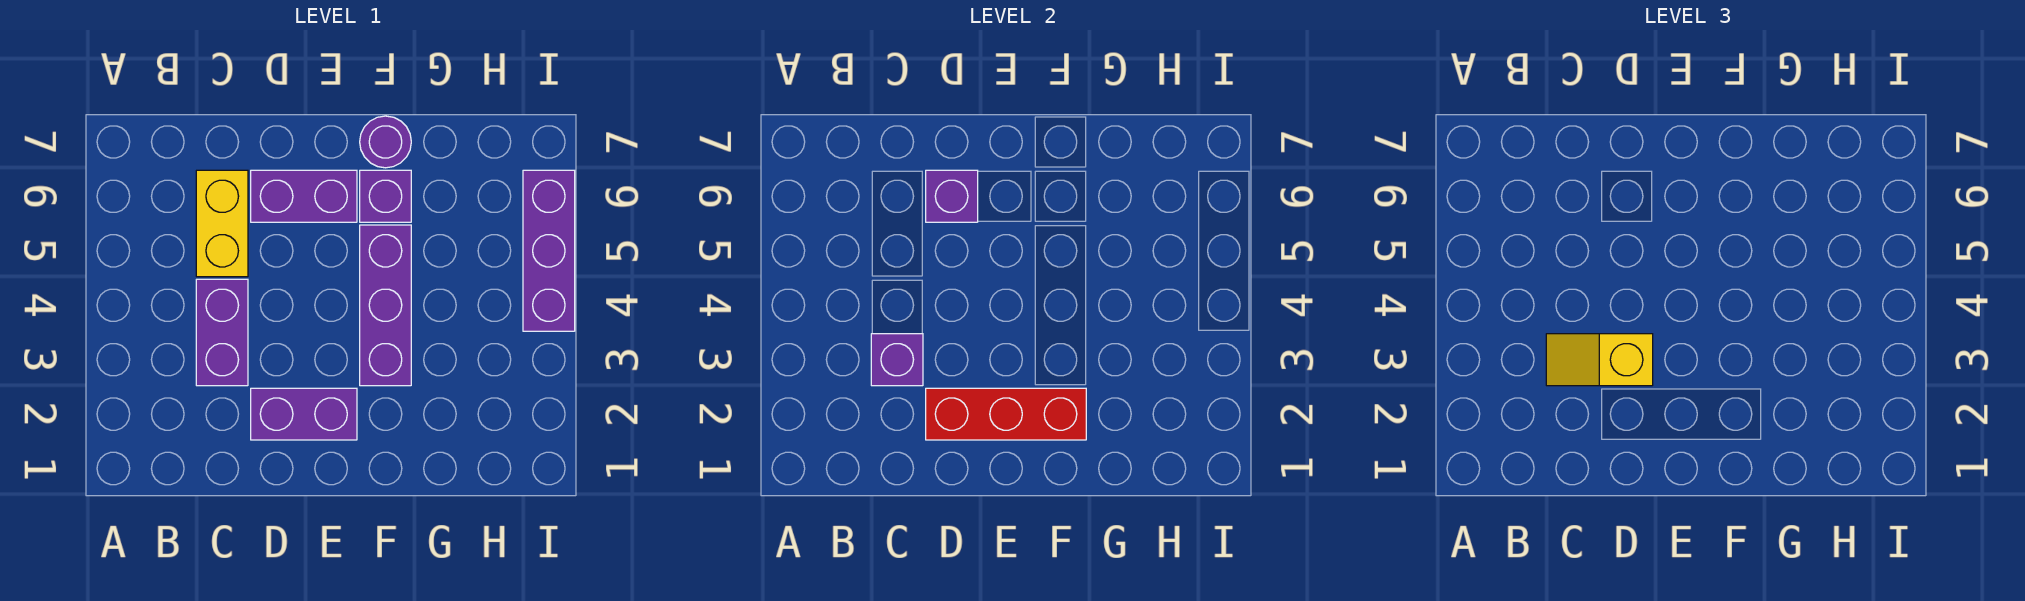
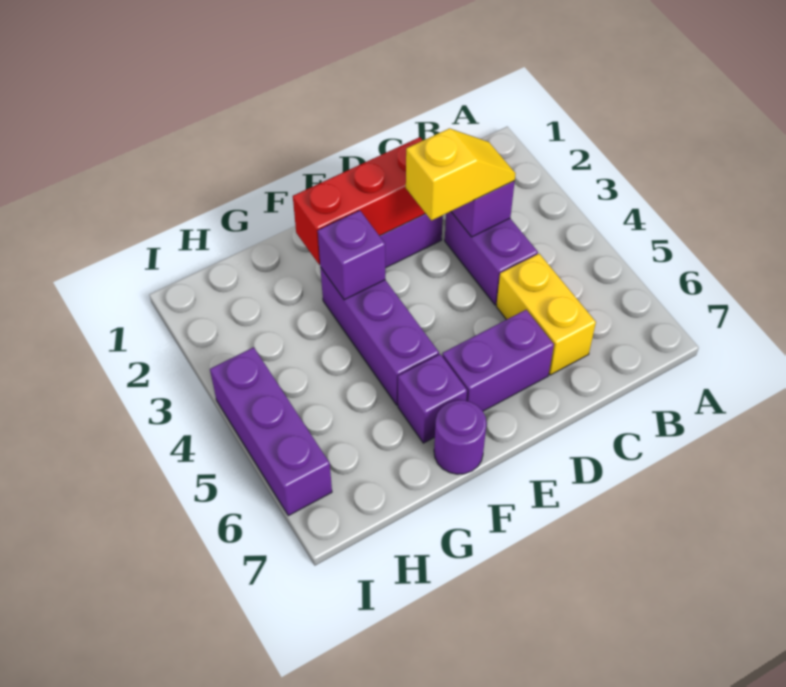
purple brick D6 level 2 -> purple brick F3 level 2

